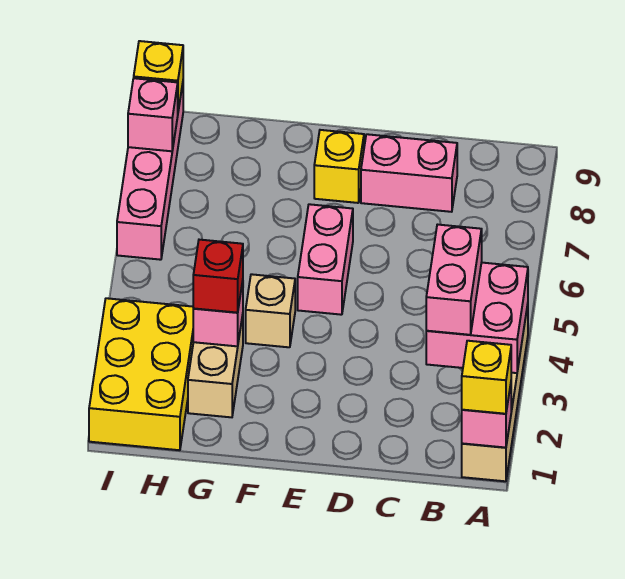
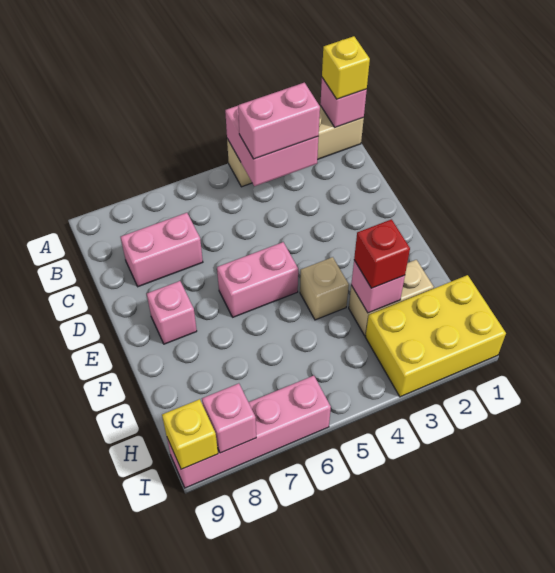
pink brick C8:D8 level 1 -> pink brick C7:C8 level 1
yellow brick E8 level 1 -> pink brick E8 level 1

